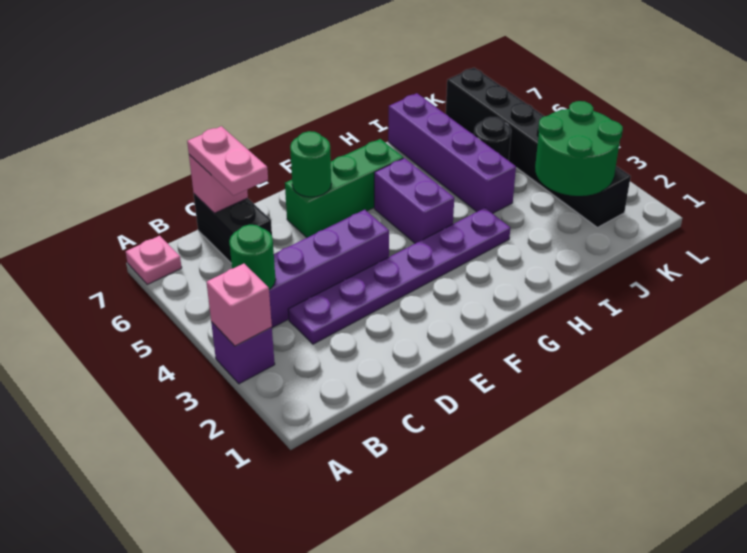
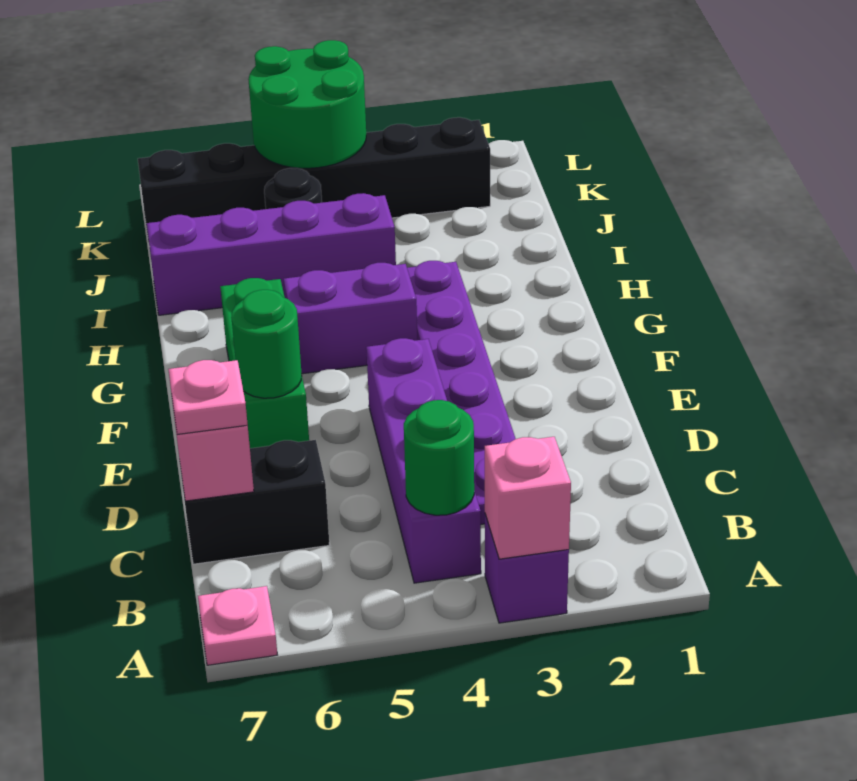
pink plate C6:C7 level 3 -> pink plate C7 level 3
green round brick J2:K3 level 2 -> green round brick K4:L5 level 2

